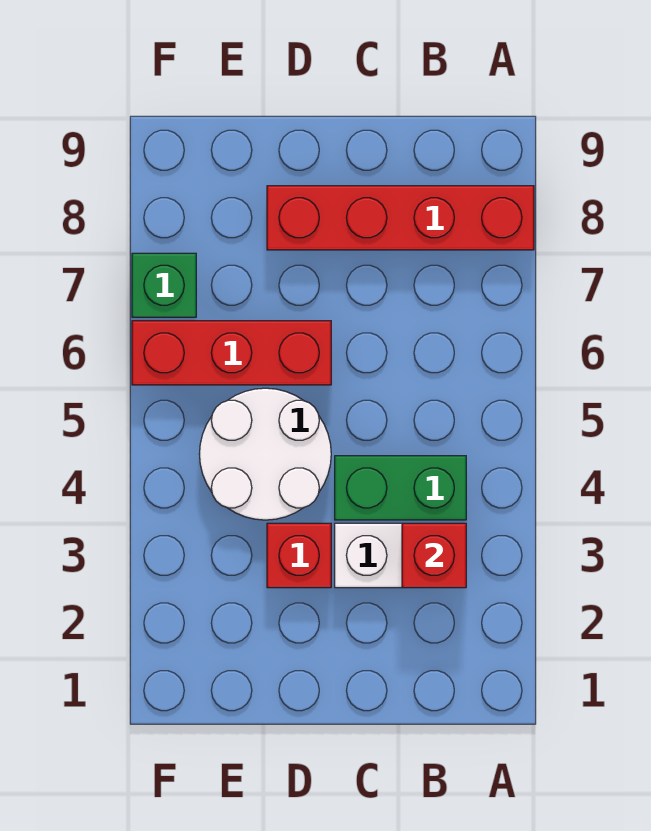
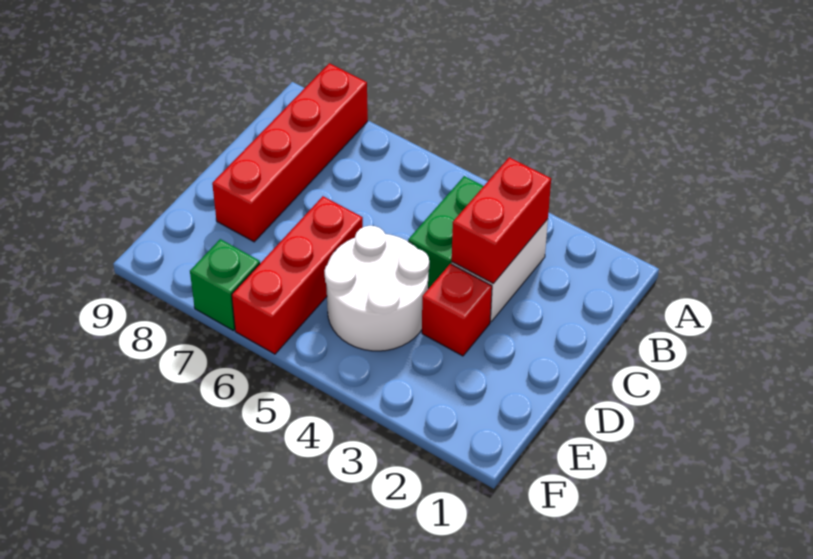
red brick B3 level 2 -> red brick B3:C3 level 2

